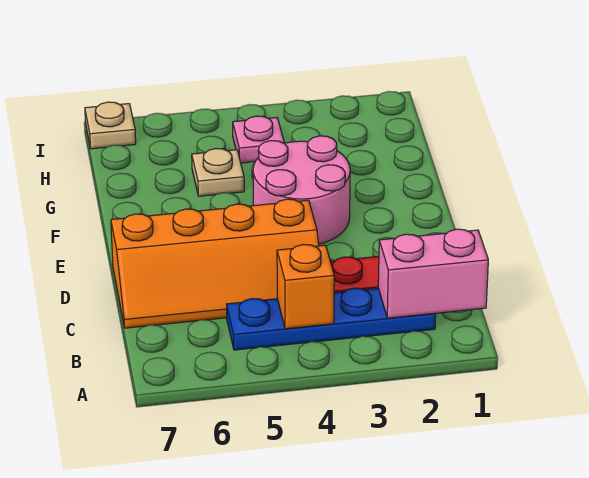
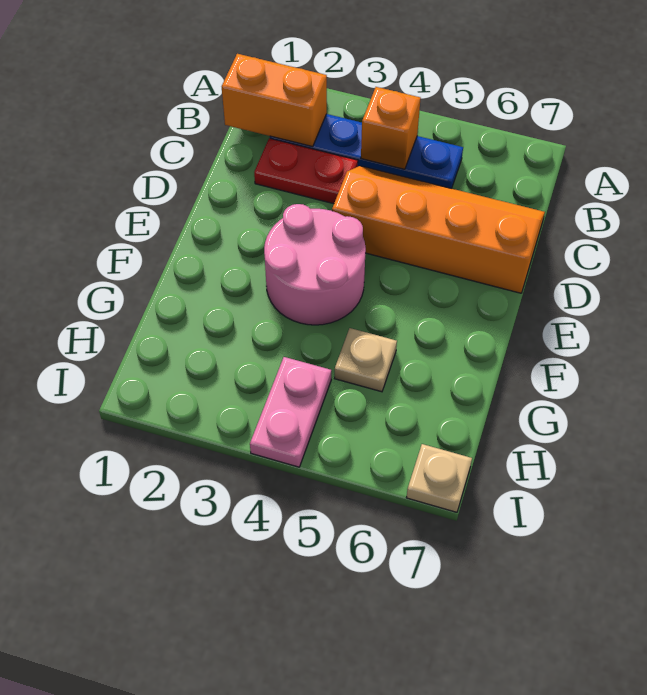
pink brick B1:B2 level 2 -> orange brick B1:B2 level 2
pink plate H4 level 1 -> pink plate H4:I4 level 1

